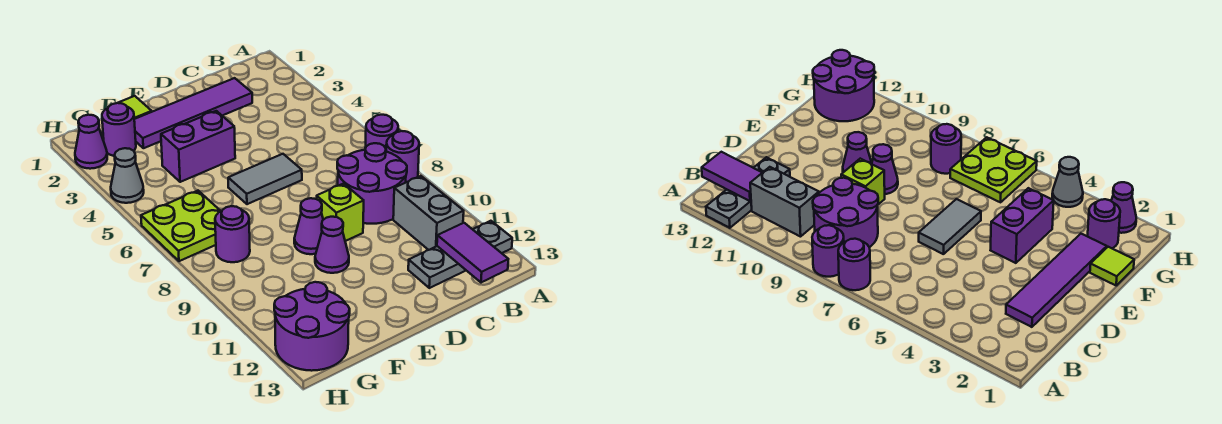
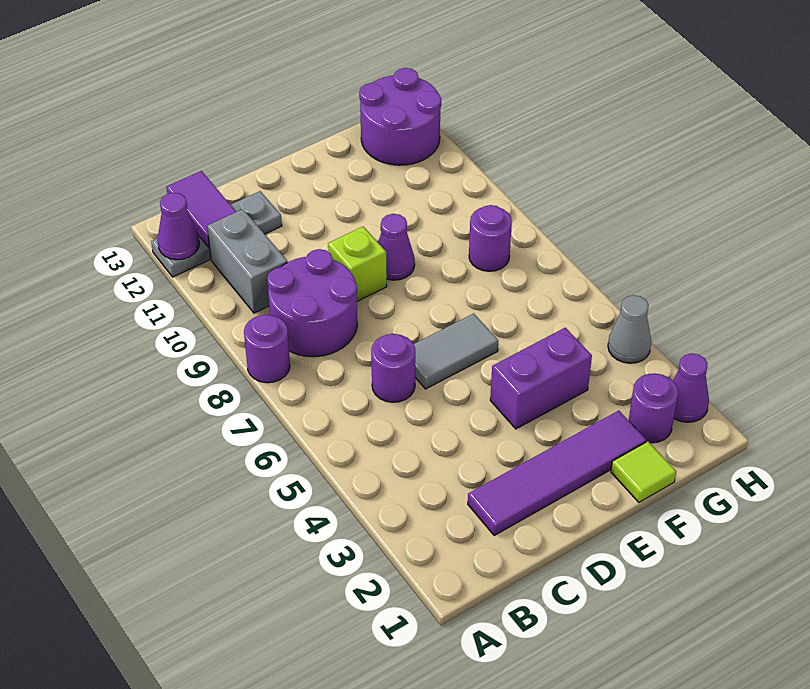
purple round brick A7 level 1 -> purple round brick C6 level 1
purple cone E10 level 1 -> purple cone A12 level 2
lime plate G6:H7 level 1 -> none

